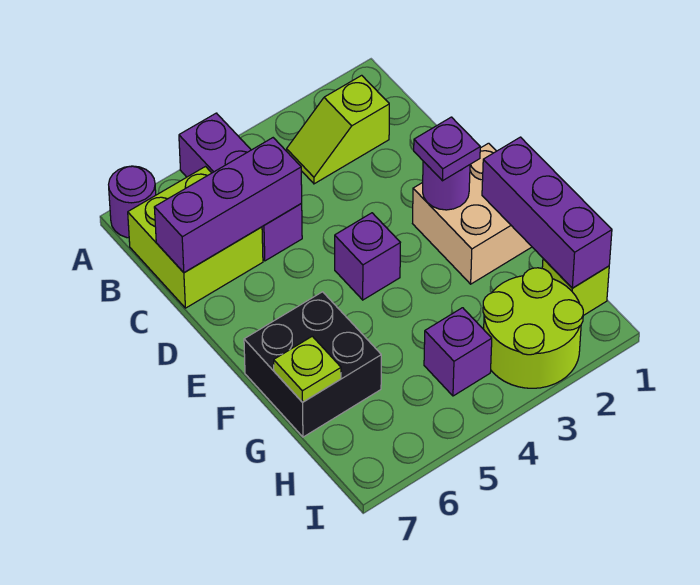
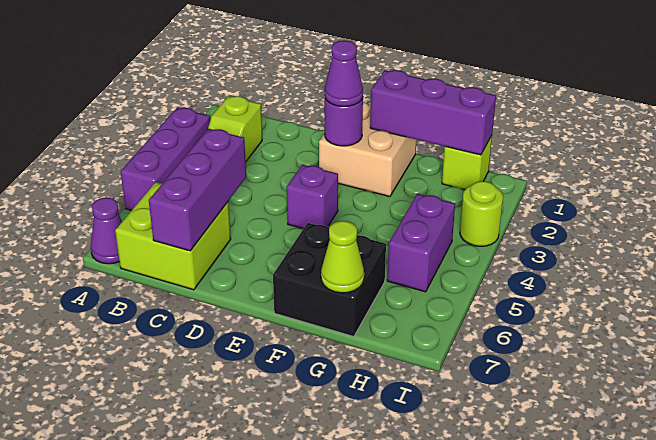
purple brick A5:C5 level 1 -> purple brick A3:A5 level 1
purple round brick A7 level 1 -> purple cone A7 level 1
purple plate E2 level 3 -> purple cone E2 level 3
lime plate G7 level 2 -> lime cone G7 level 2
lime round brick H2:I3 level 1 -> lime round brick I3 level 1
purple brick H4 level 1 -> purple brick H4:H5 level 1

